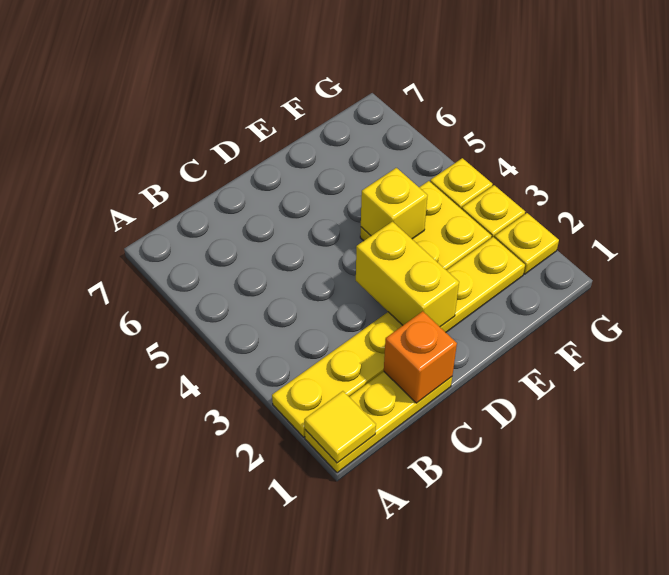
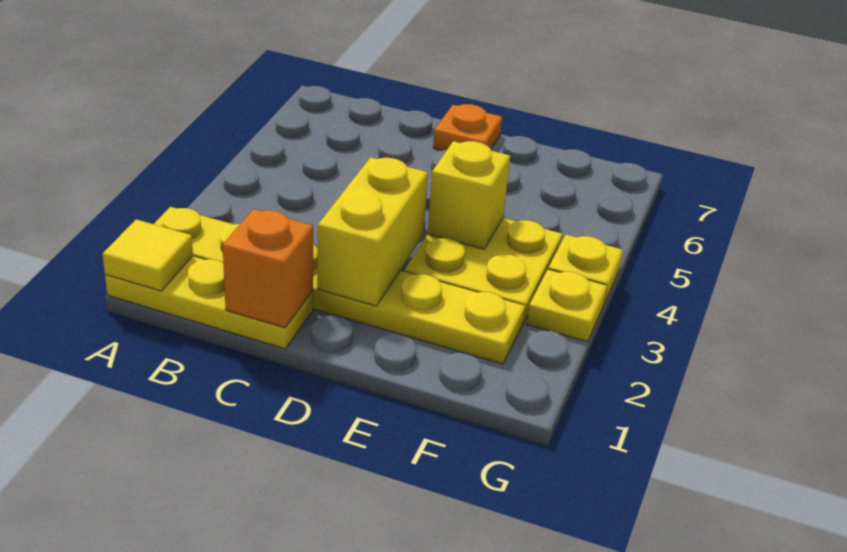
none -> orange plate D7 level 1
yellow plate G2 level 1 -> none

